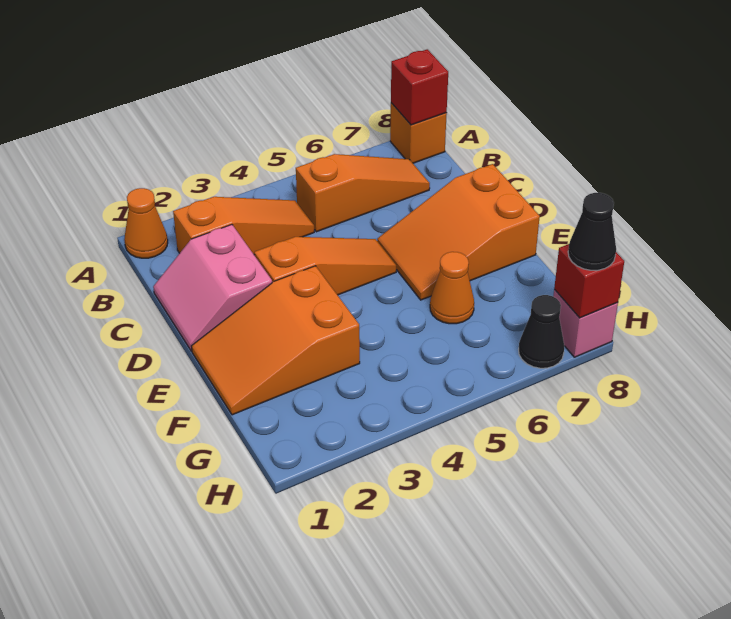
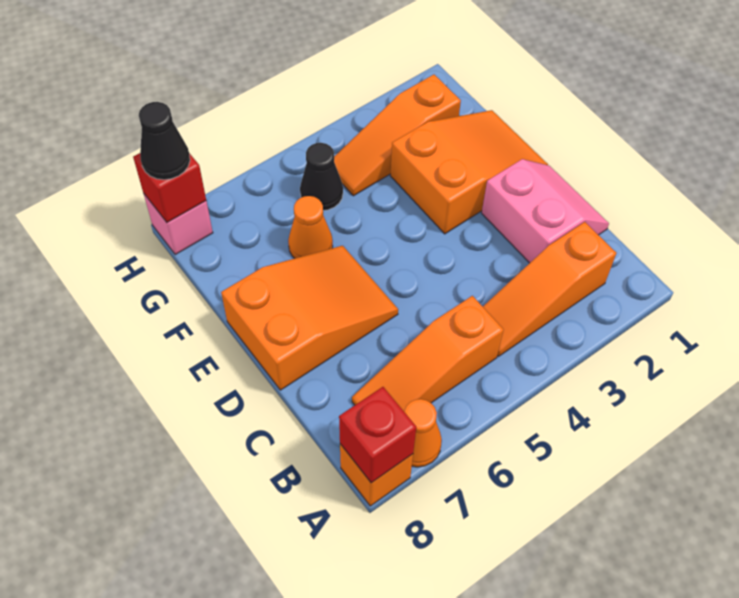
orange cone A1 level 1 -> orange cone A7 level 1
orange slope D3:D5 level 1 top 3 -> orange slope G2:G4 level 1 top 2
black cone H7 level 1 -> black cone G5 level 1

